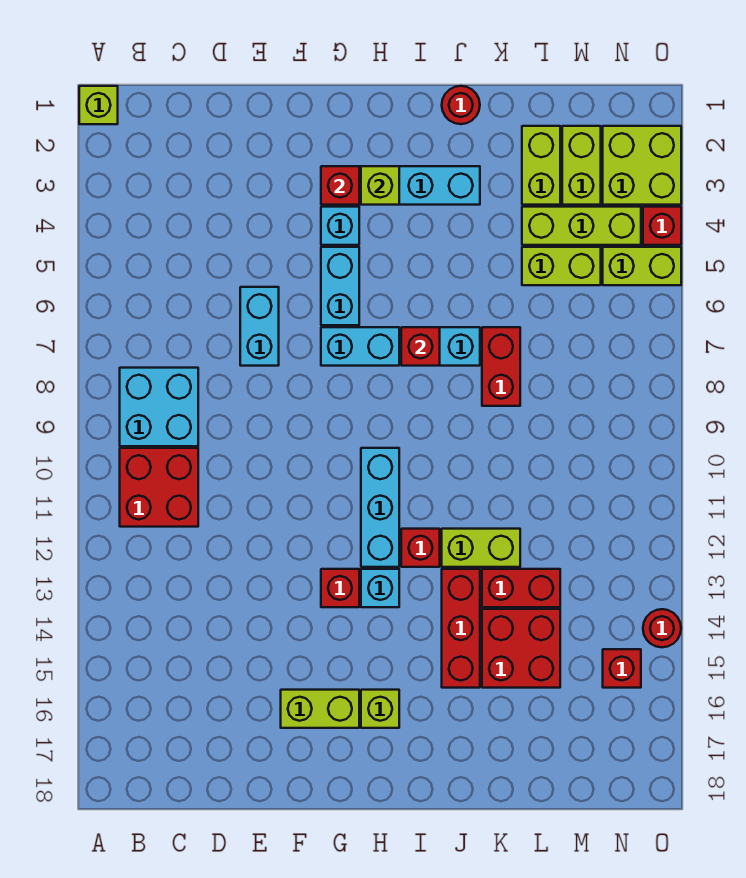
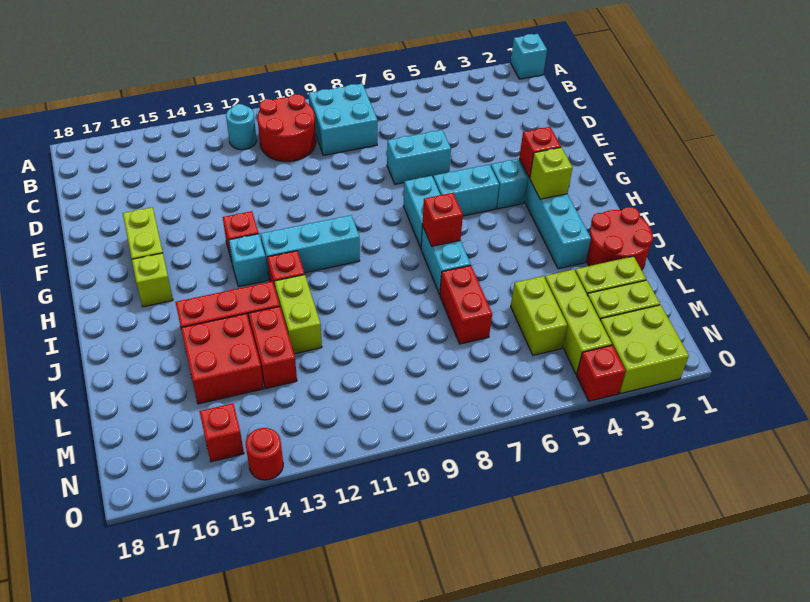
lime brick A1 level 1 -> cyan brick A1 level 1
red brick B10:C11 level 1 -> red round brick B10:C11 level 1
none -> cyan round brick B12 level 1
red round brick J1 level 1 -> red round brick J1:K2 level 1
red brick K7:K8 level 1 -> red brick K7:L7 level 1
lime brick N5:O5 level 1 -> none

